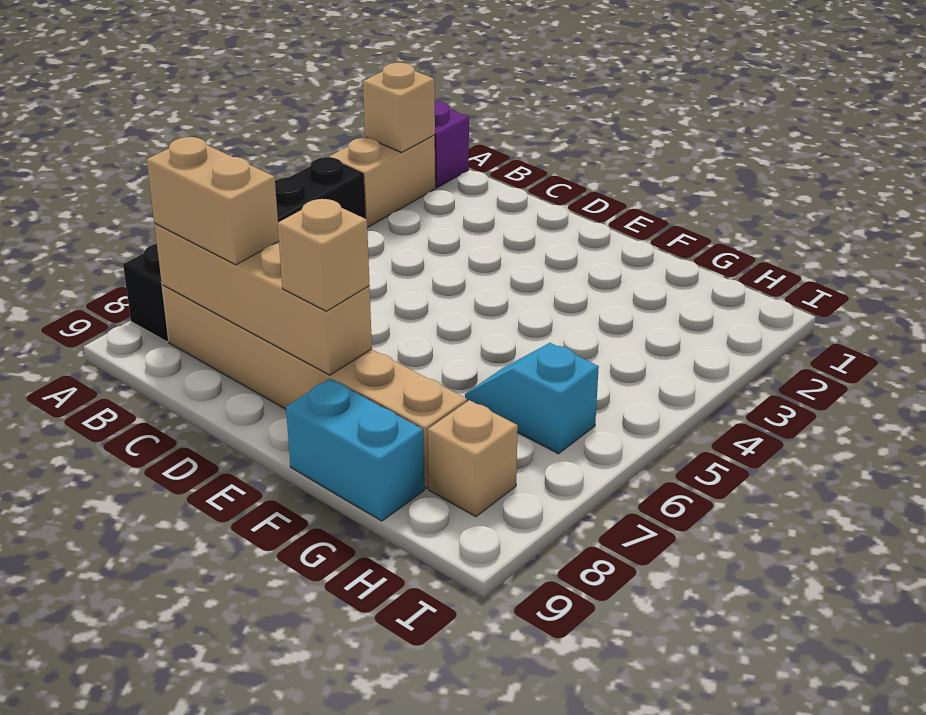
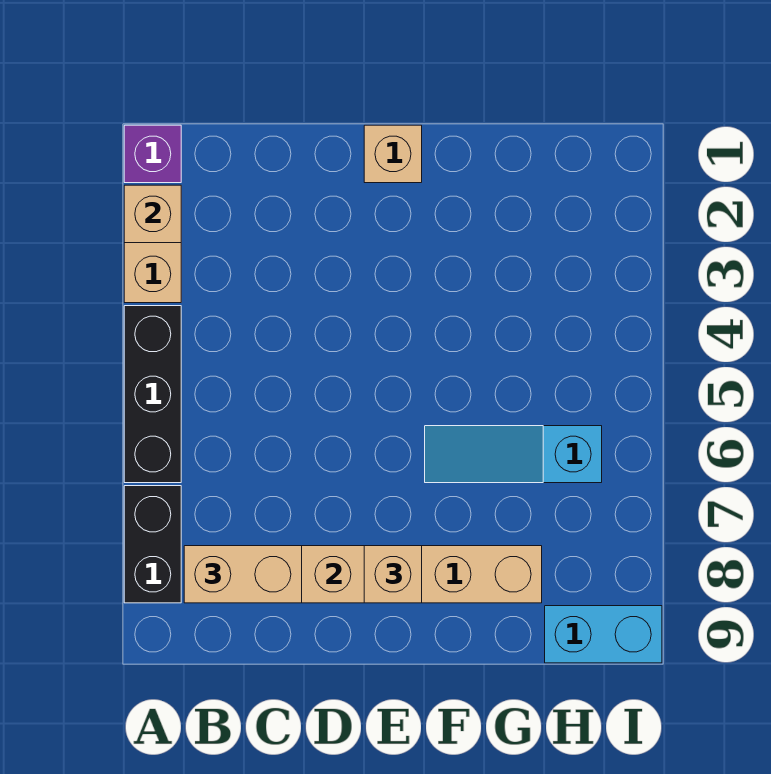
cyan brick F9:G9 level 1 -> cyan brick H9:I9 level 1
cyan slope G6:H6 level 1 top H -> cyan slope F6:H6 level 1 top H
tan brick H8 level 1 -> tan brick E1 level 1

